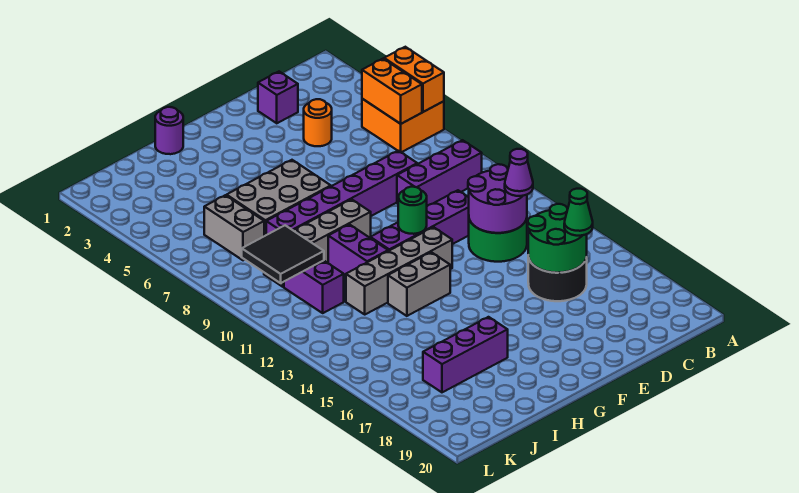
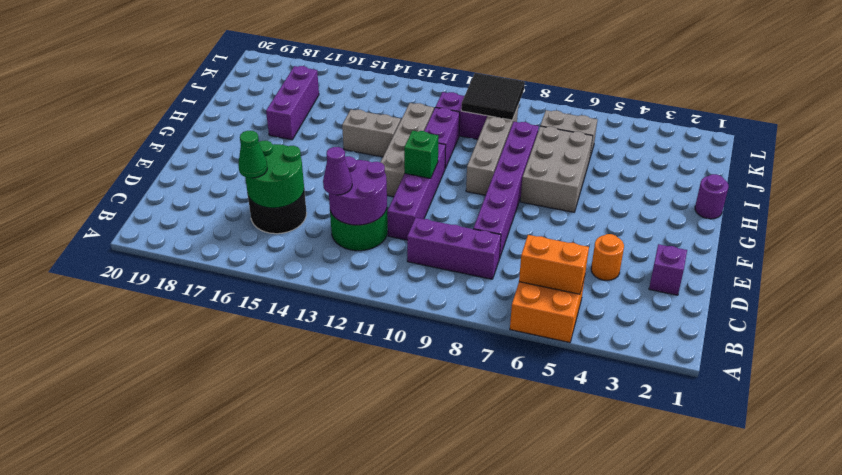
orange brick A5:A6 level 2 -> none
purple brick B9:D9 level 1 -> purple brick C8:C10 level 1
green round brick F11 level 2 -> green brick F11 level 2
grey brick G13:H13 level 1 -> grey brick H13:H14 level 1
purple brick H10:H11 level 1 -> purple brick H11:I11 level 1

